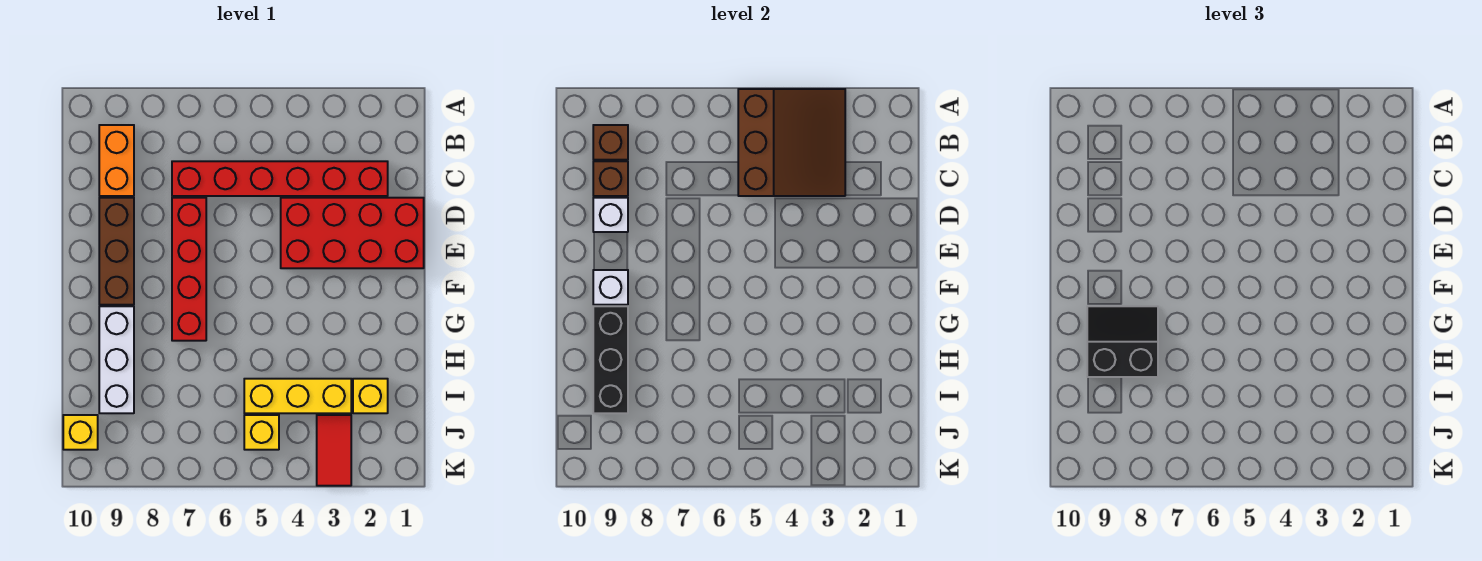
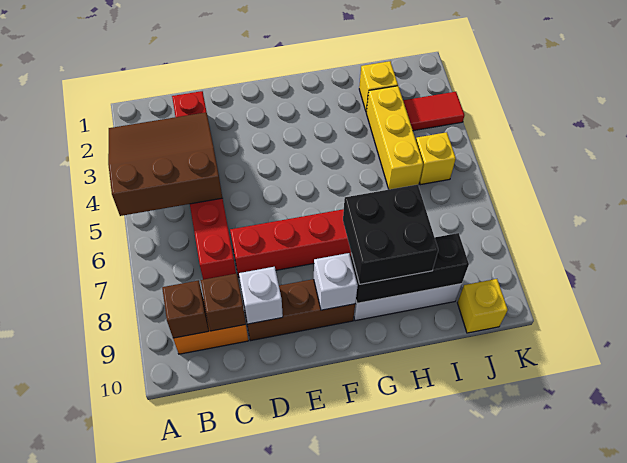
red brick D1:E4 level 1 -> none
black slope G8:H9 level 3 top H -> black brick G8:H9 level 3

